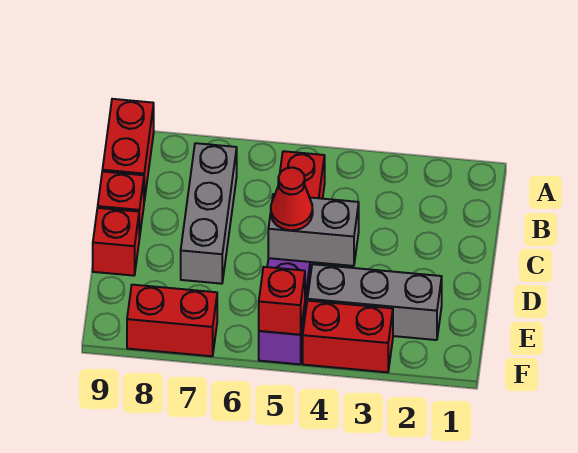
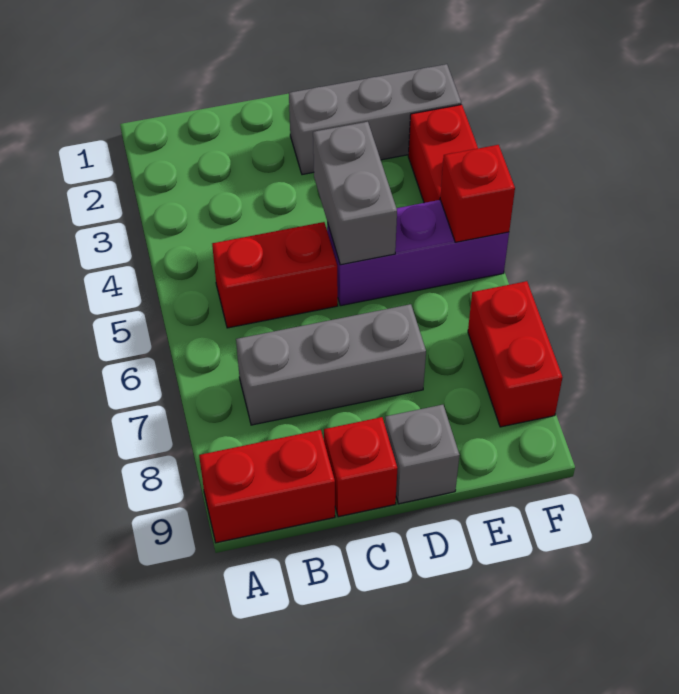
red cone D5 level 3 -> none
red brick D9 level 1 -> grey brick D9 level 1
grey brick E2:E4 level 1 -> grey brick D2:F2 level 1

